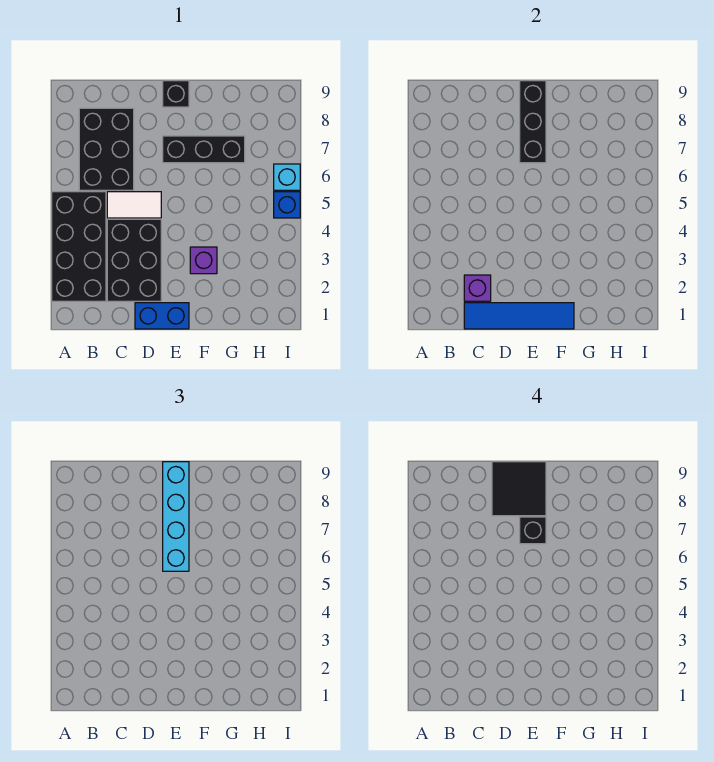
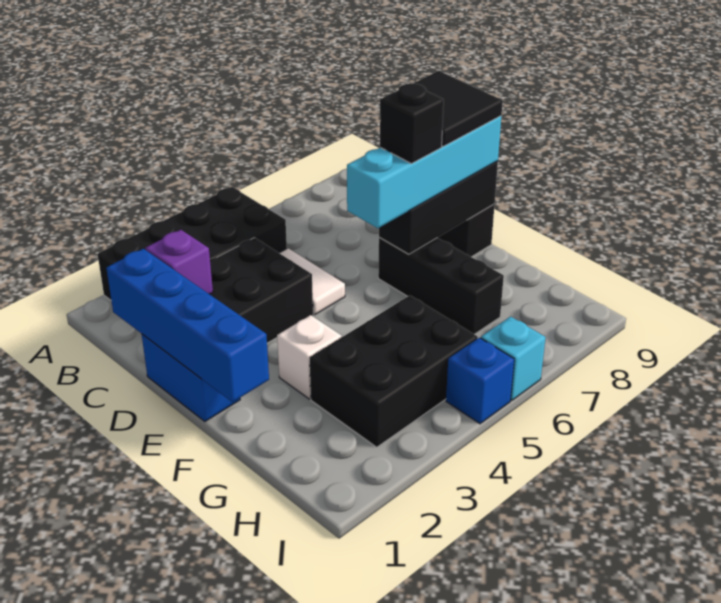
black brick B6:C8 level 1 -> black brick G3:H5 level 1
blue tile C1:F1 level 2 -> blue brick C1:F1 level 2
purple brick F3 level 1 -> white brick F3 level 1

